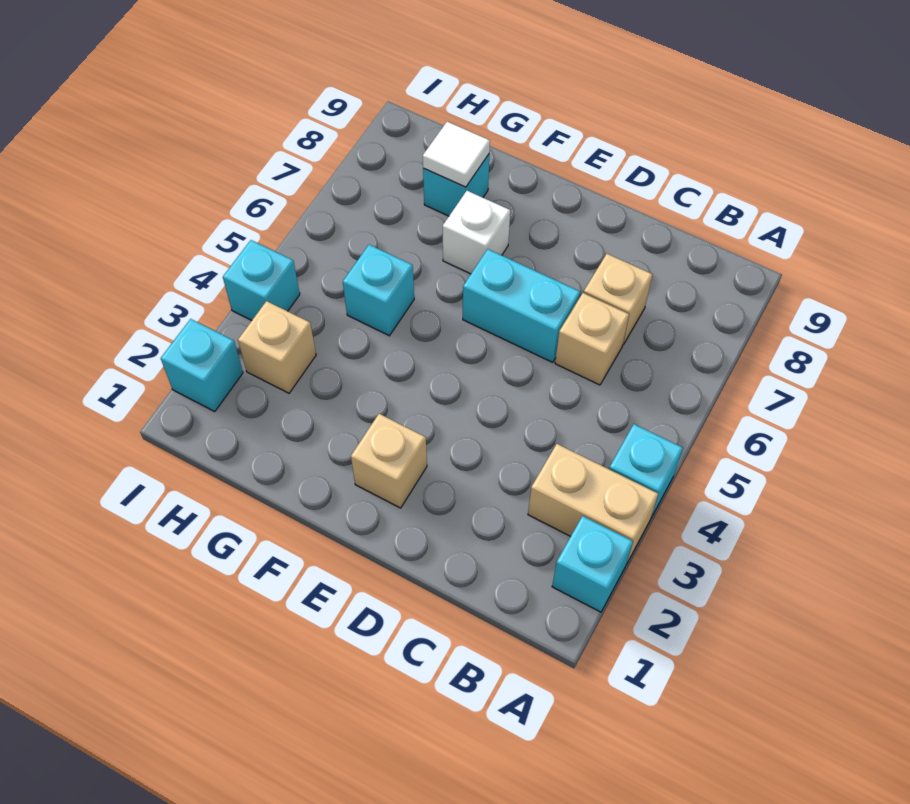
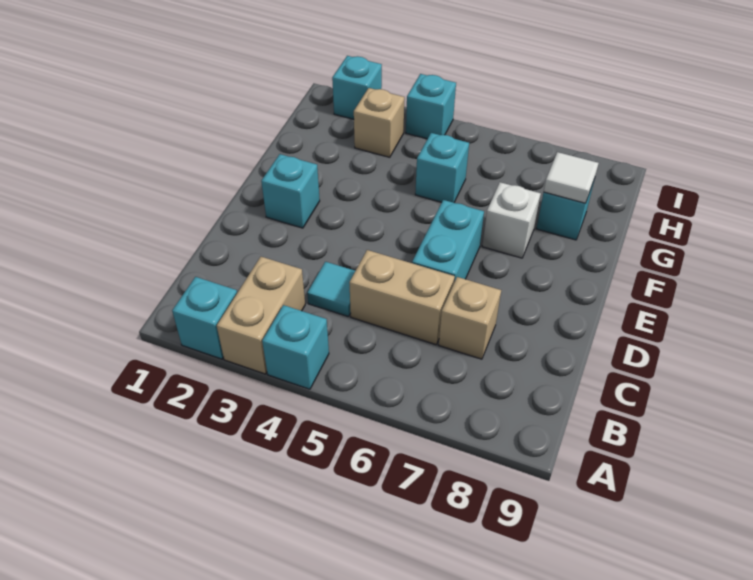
none -> cyan tile C4 level 1
tan brick C6 level 1 -> tan brick C5:C6 level 1
tan brick E2 level 1 -> cyan brick E2 level 1

